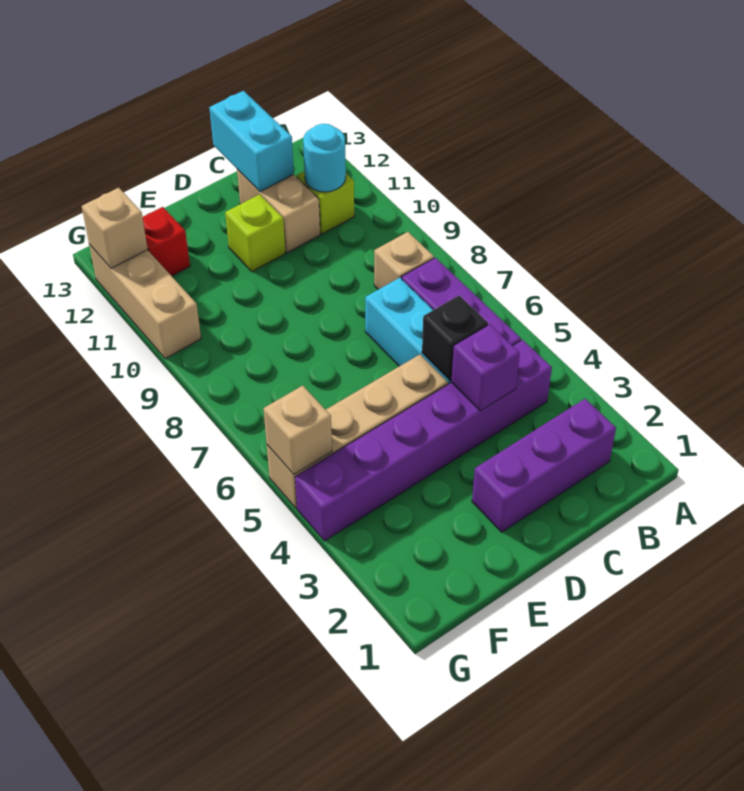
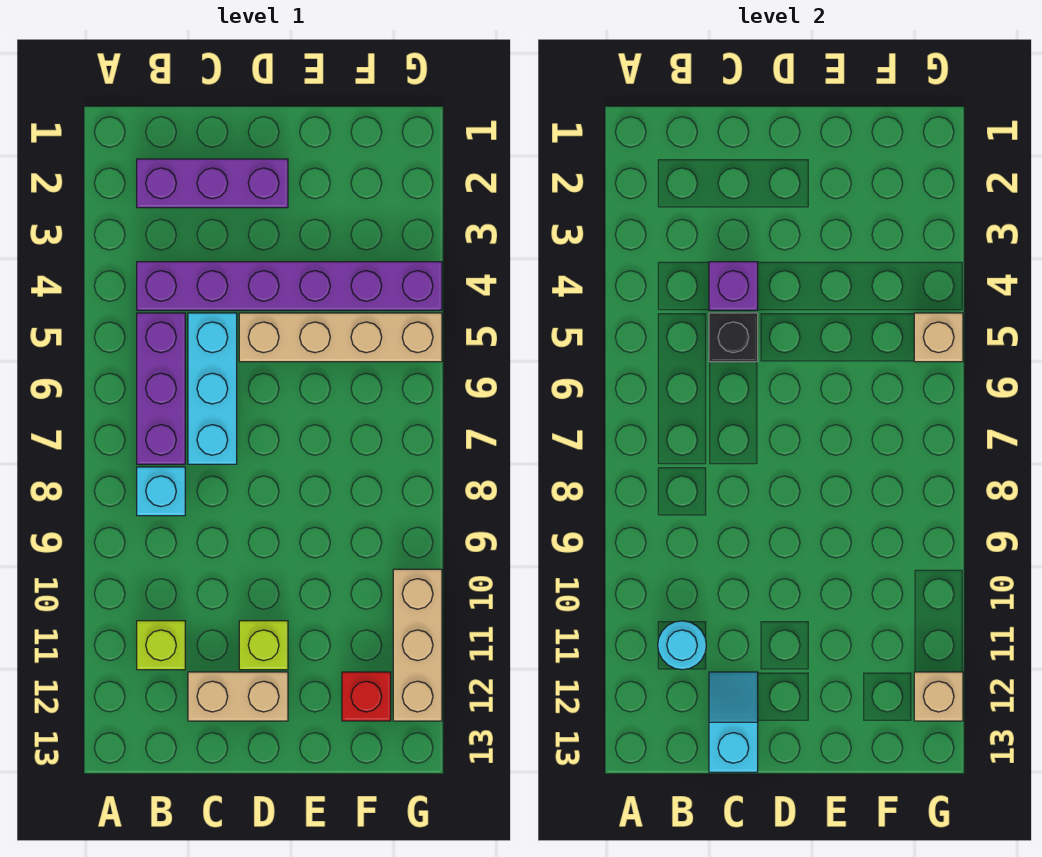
tan brick B8 level 1 -> cyan brick B8 level 1
tan brick C11:C12 level 1 -> tan brick C12:D12 level 1
cyan brick C12:C13 level 2 -> cyan slope C12:C13 level 2 top 13

